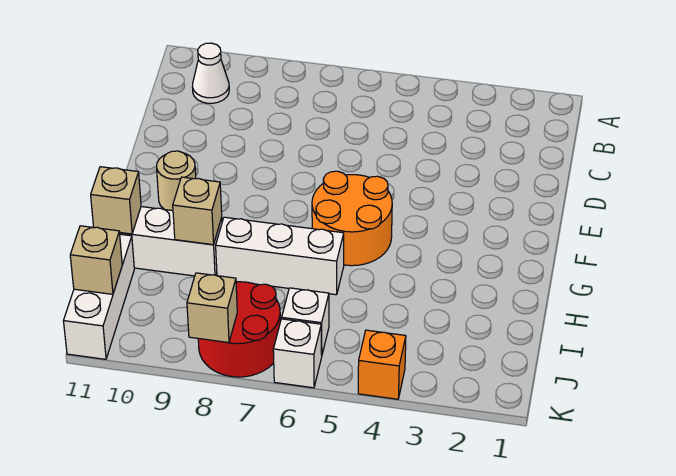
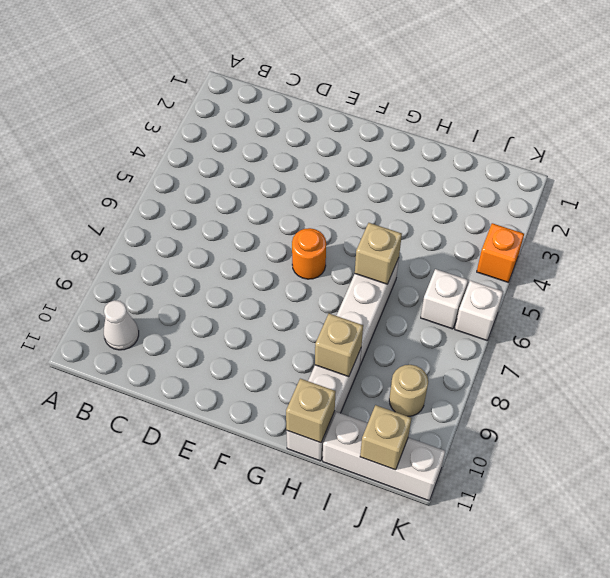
orange round brick F5:G6 level 1 -> orange round brick F6 level 1
tan round brick F10 level 1 -> tan round brick J9 level 1
red round brick J7:K8 level 1 -> none
tan brick K8 level 2 -> tan brick H6 level 2

